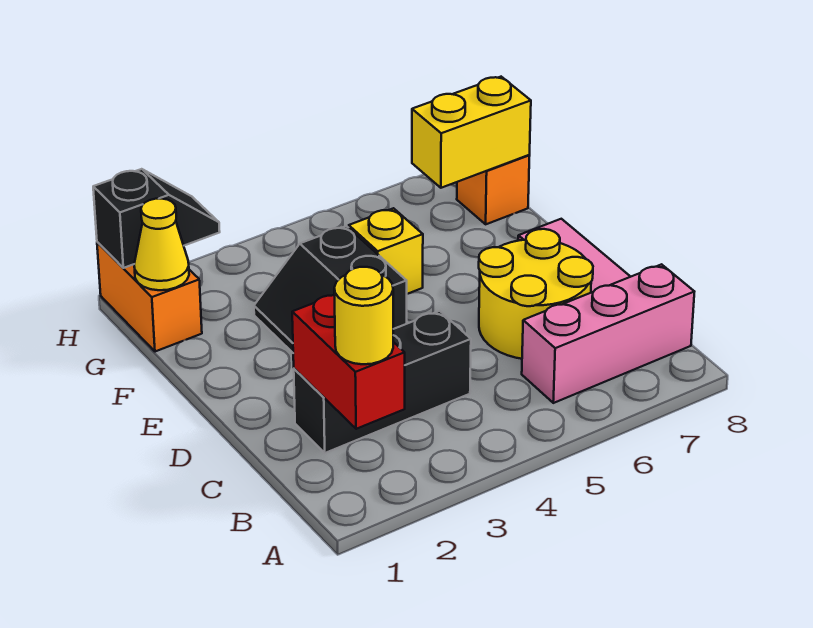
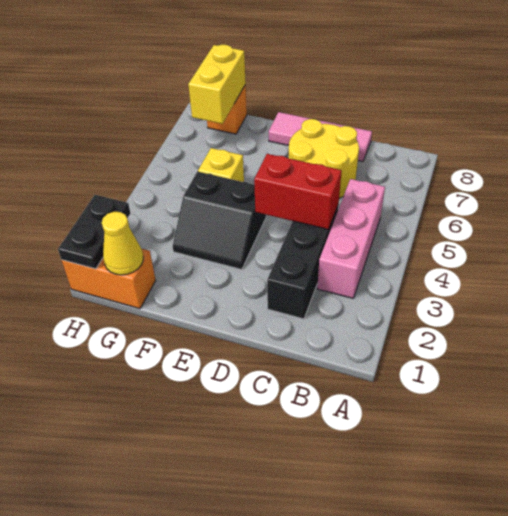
red brick B2:C2 level 2 -> red brick C4:D4 level 2
yellow round brick B2 level 3 -> none
pink brick B6:B8 level 1 -> pink brick B3:B5 level 1
black slope H1:H2 level 2 top 1 -> black plate H1:H2 level 2

